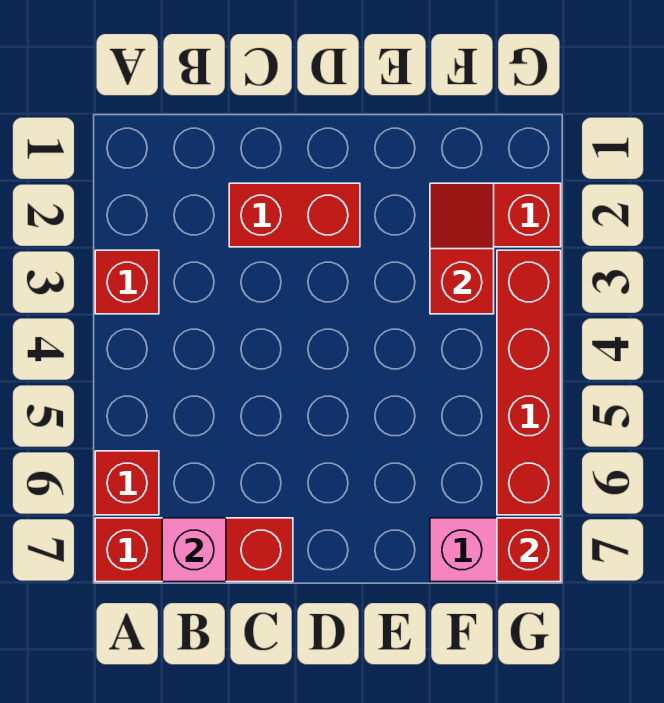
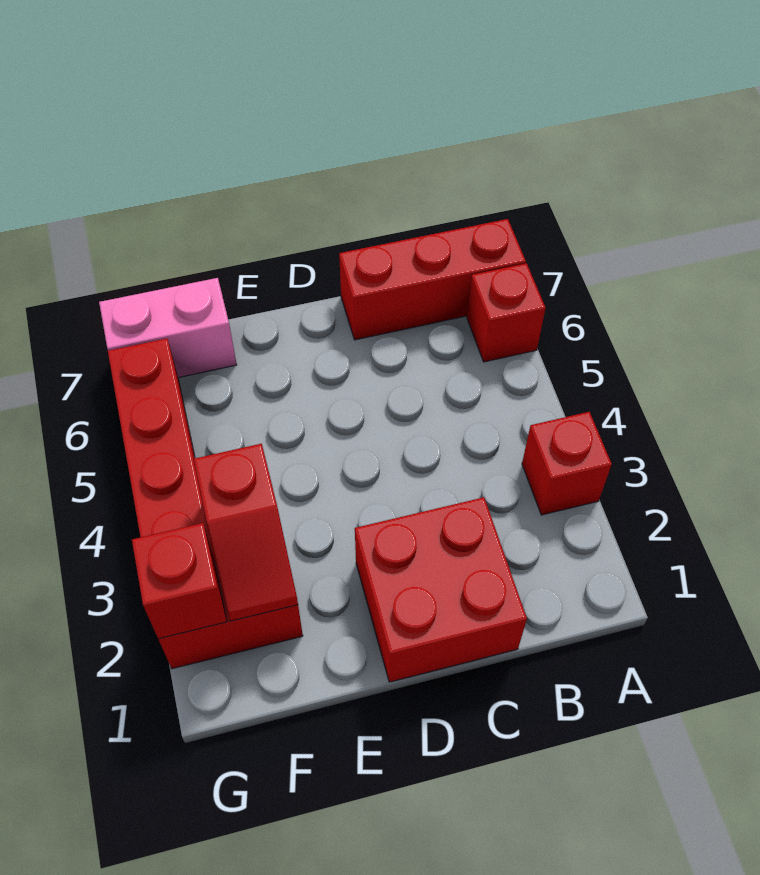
pink brick B7 level 2 -> none
red brick C2:D2 level 1 -> red brick C1:D2 level 1
red brick G7 level 2 -> red brick G2 level 2

